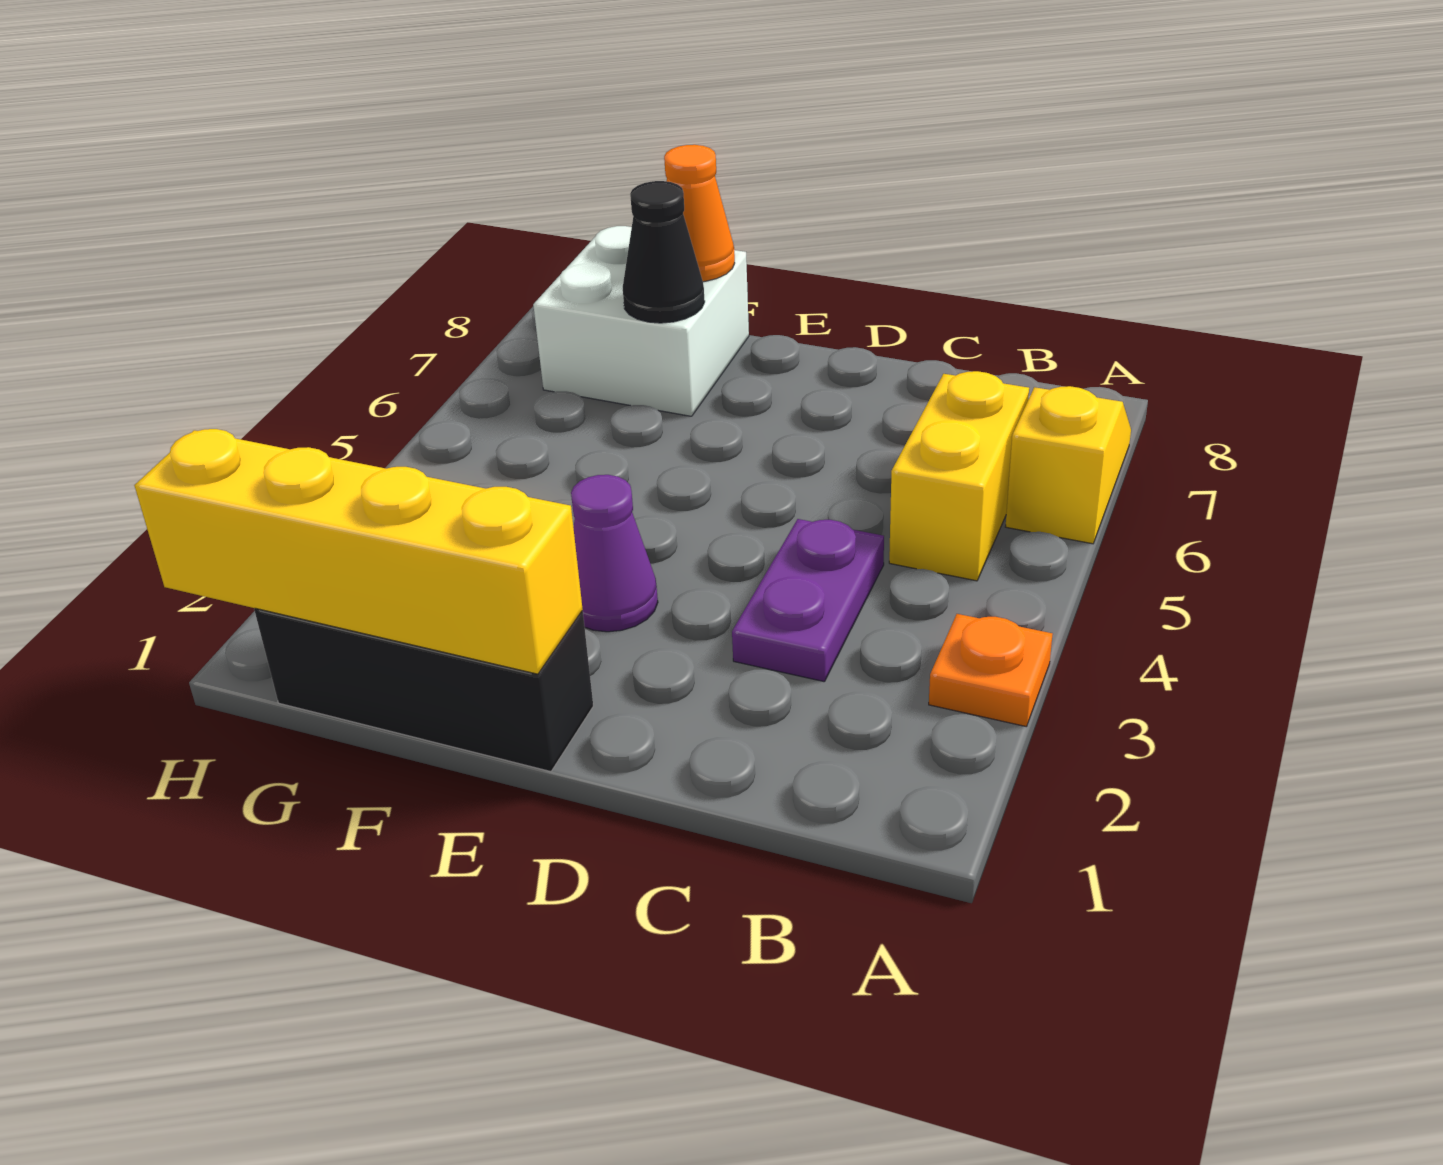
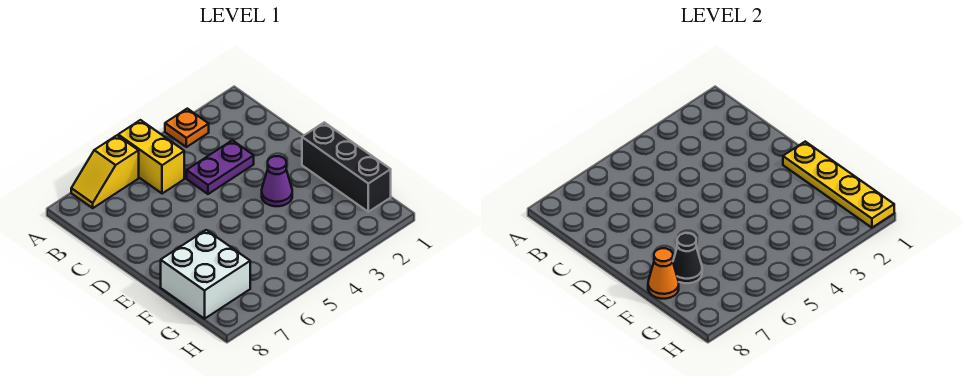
yellow brick B5:B6 level 1 -> yellow brick A5:B5 level 1
yellow brick E1:H1 level 2 -> yellow plate E1:H1 level 2

